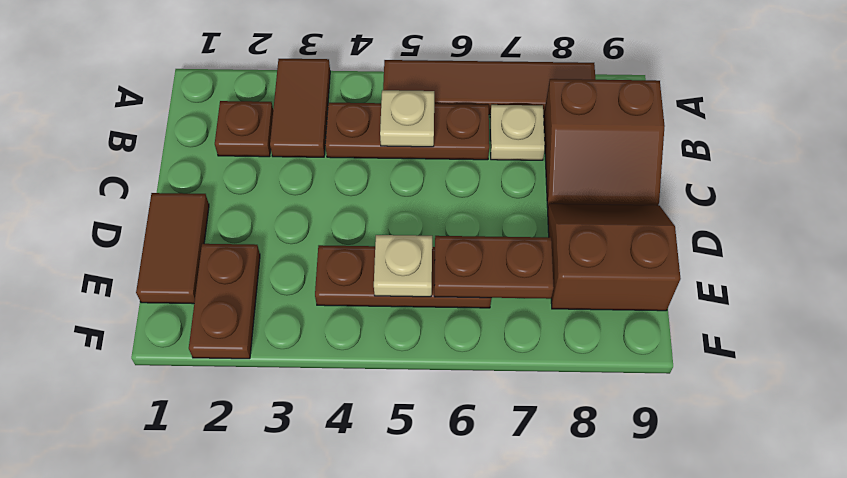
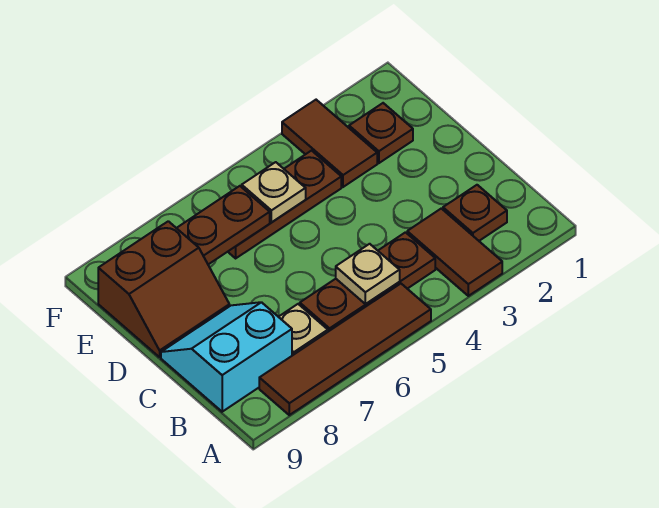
brown slope B8:C9 level 1 top B -> cyan slope B8:C9 level 1 top B
brown tile D1:E1 level 1 -> brown tile E3:F3 level 1
brown plate E2:F2 level 1 -> brown plate E2 level 1

